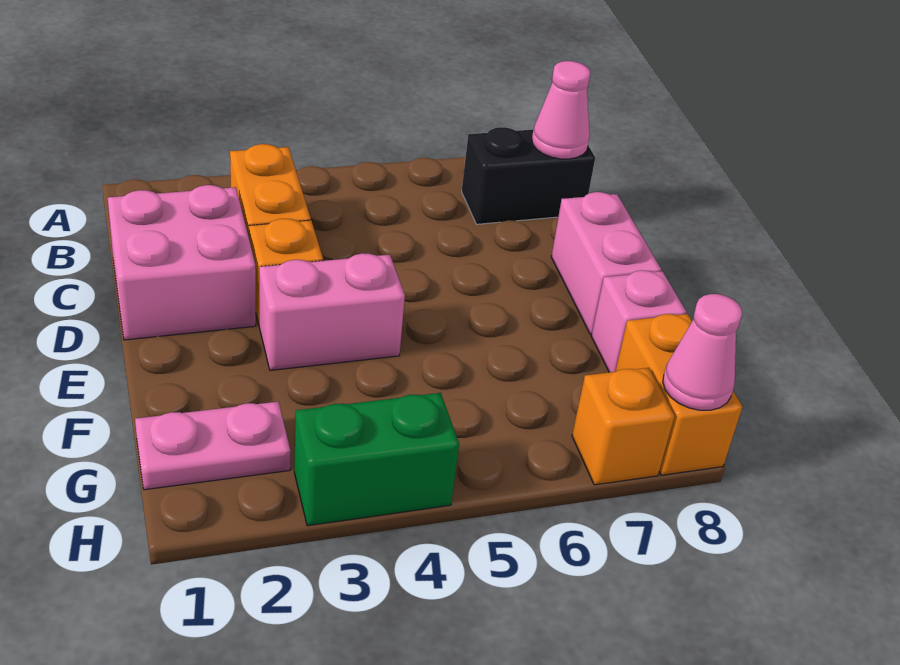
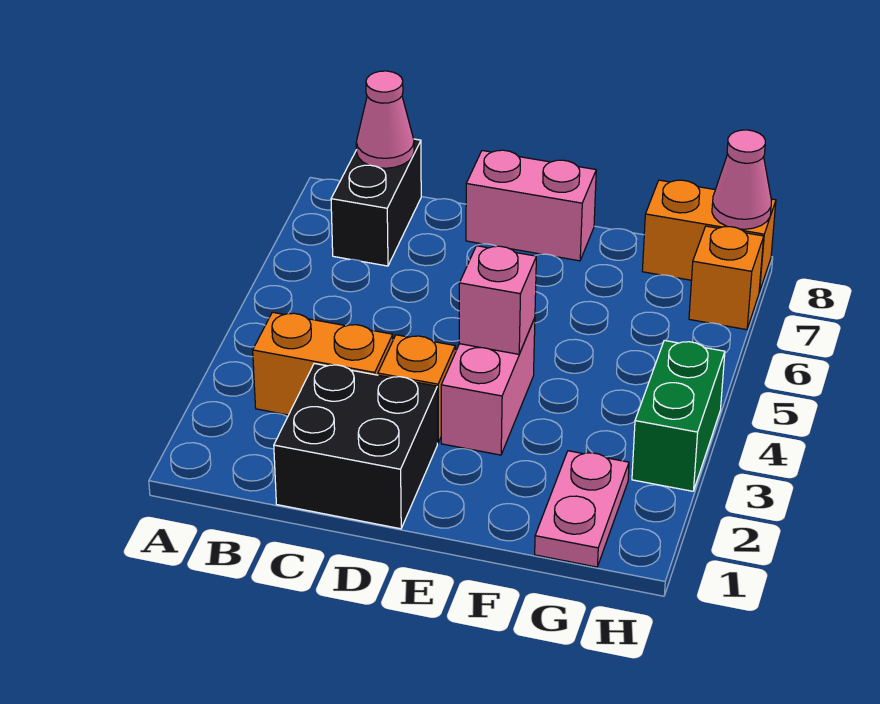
pink brick C1:D2 level 1 -> black brick C1:D2 level 1
pink brick F8 level 1 -> pink brick E4 level 2

